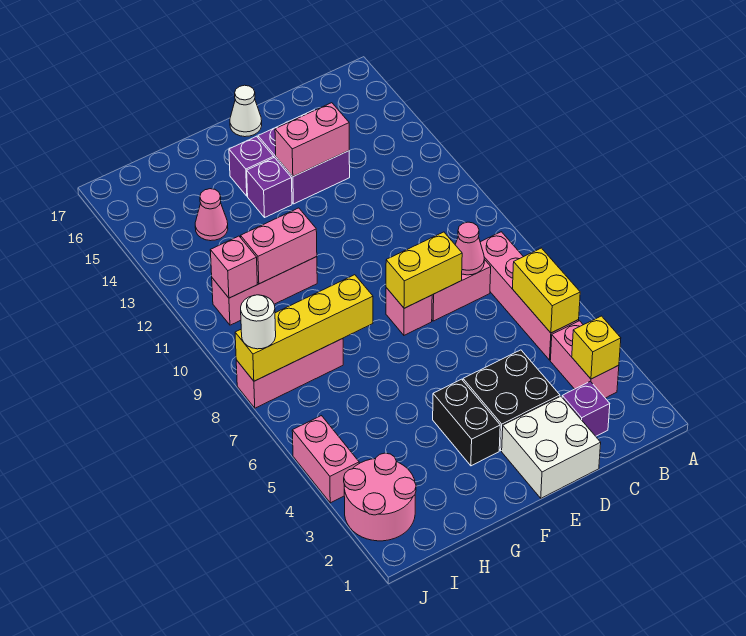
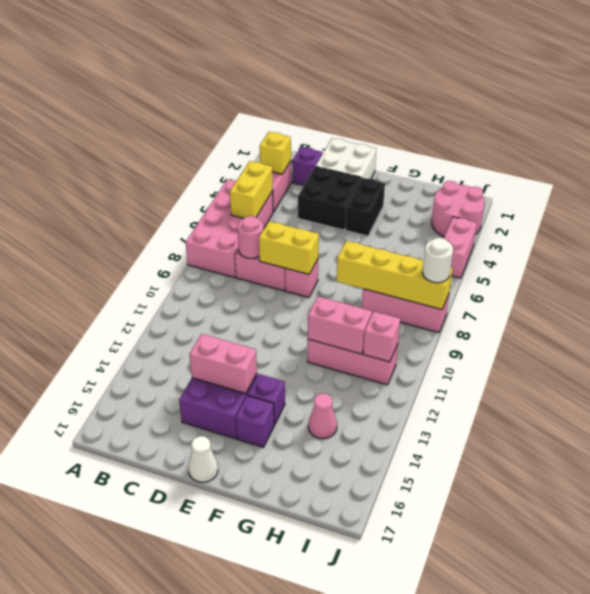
pink brick B5:B8 level 1 -> pink brick A5:B8 level 1
pink cone C8 level 2 -> pink round brick C8 level 2

